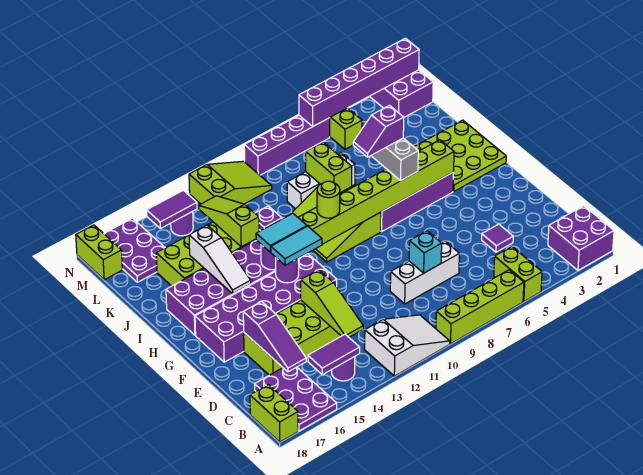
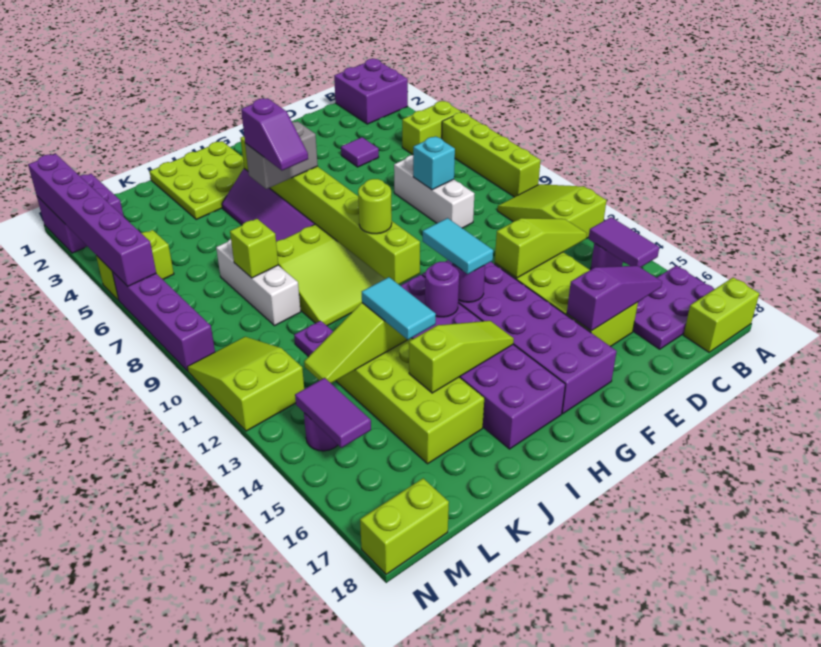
white slope A10:B12 level 1 top 12 -> lime slope A10:B12 level 1 top 12
cyan tile H12:H13 level 3 -> cyan tile J13:J14 level 3
white slope H15:J15 level 2 top J -> lime slope H15:J15 level 2 top J
lime brick J8:K8 level 2 -> lime brick K8 level 2
purple plate L16:N17 level 1 -> none

